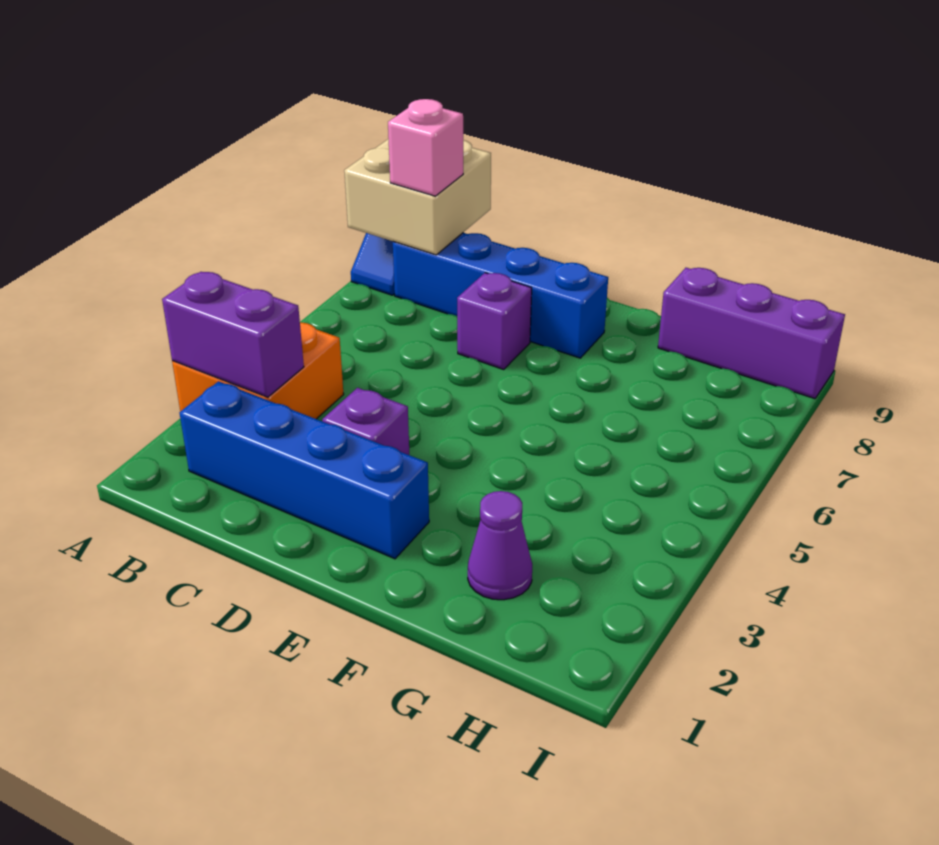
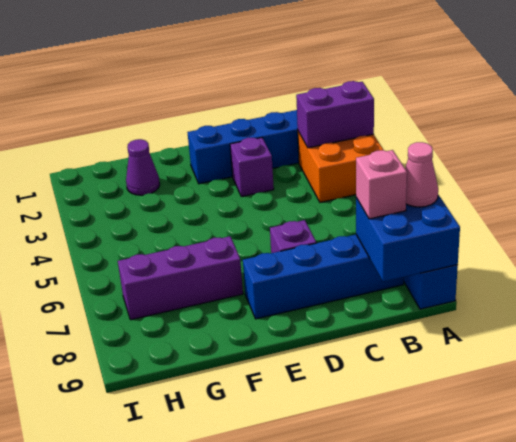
tan brick A8:B9 level 2 -> blue brick A8:B9 level 2
none -> pink cone A8 level 3
purple brick G9:I9 level 1 -> purple brick F7:H7 level 1

